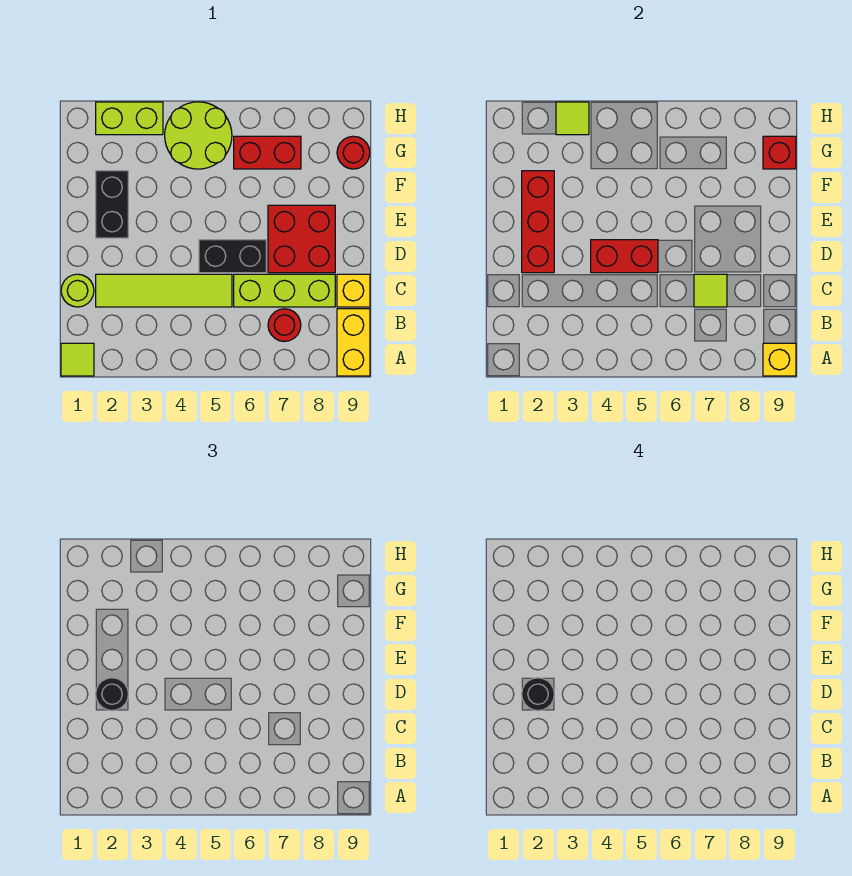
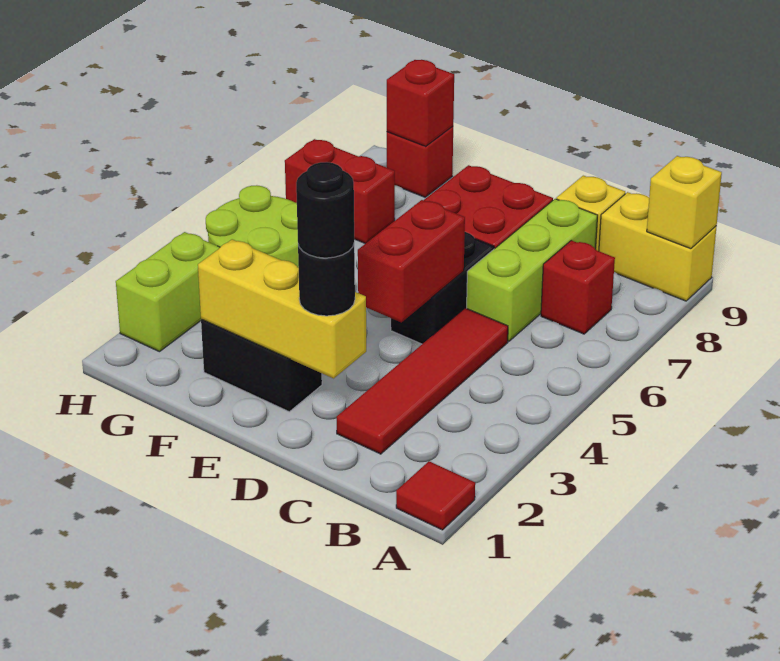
lime tile A1 level 1 -> red tile A1 level 1
red round brick B7 level 1 -> red brick B7 level 1
lime round brick C1 level 1 -> none
lime tile C2:C5 level 1 -> red tile C2:C5 level 1
lime tile C7 level 2 -> none
red brick D2:F2 level 2 -> yellow brick D2:F2 level 2
red brick G6:G7 level 1 -> red brick G7:H7 level 1
red round brick G9 level 1 -> red brick G9 level 1
lime tile H3 level 2 -> none

